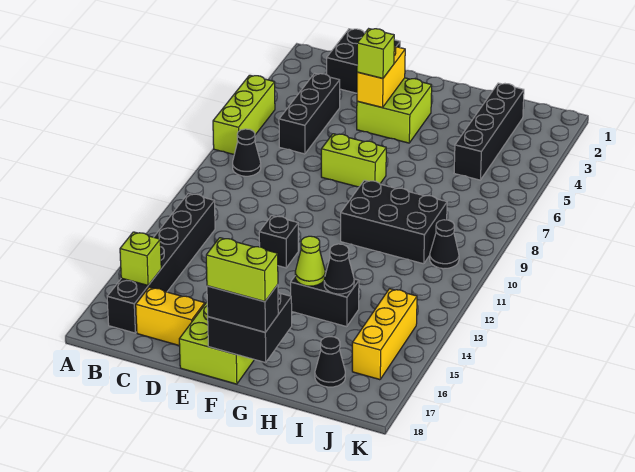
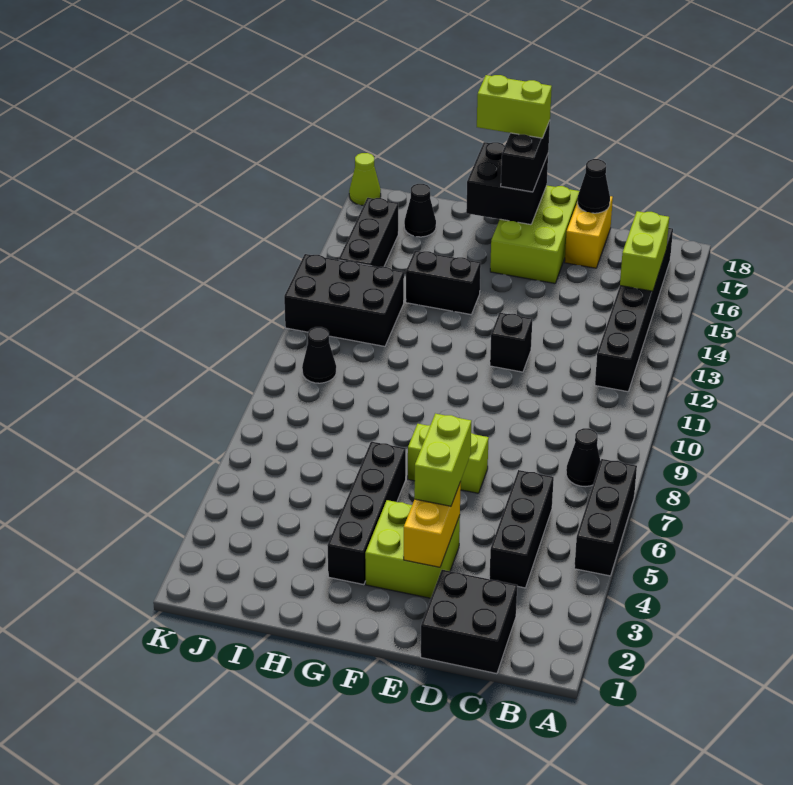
lime brick A5:A7 level 1 -> black brick A5:A7 level 1
lime brick B16 level 2 -> lime brick B15:B16 level 2
yellow brick C17:D17 level 1 -> yellow brick D17:D18 level 1
lime brick E4 level 3 -> lime brick E4:E5 level 3
black brick F18:G18 level 3 -> black brick F17:F18 level 3
black brick G9:I10 level 1 -> black brick I12:K13 level 1
lime cone G14 level 2 -> lime cone K18 level 1
black cone H14 level 2 -> black cone D18 level 2
black brick I2:I5 level 1 -> black brick G3:G6 level 1
yellow brick J14:J16 level 1 -> black brick J14:J16 level 1

